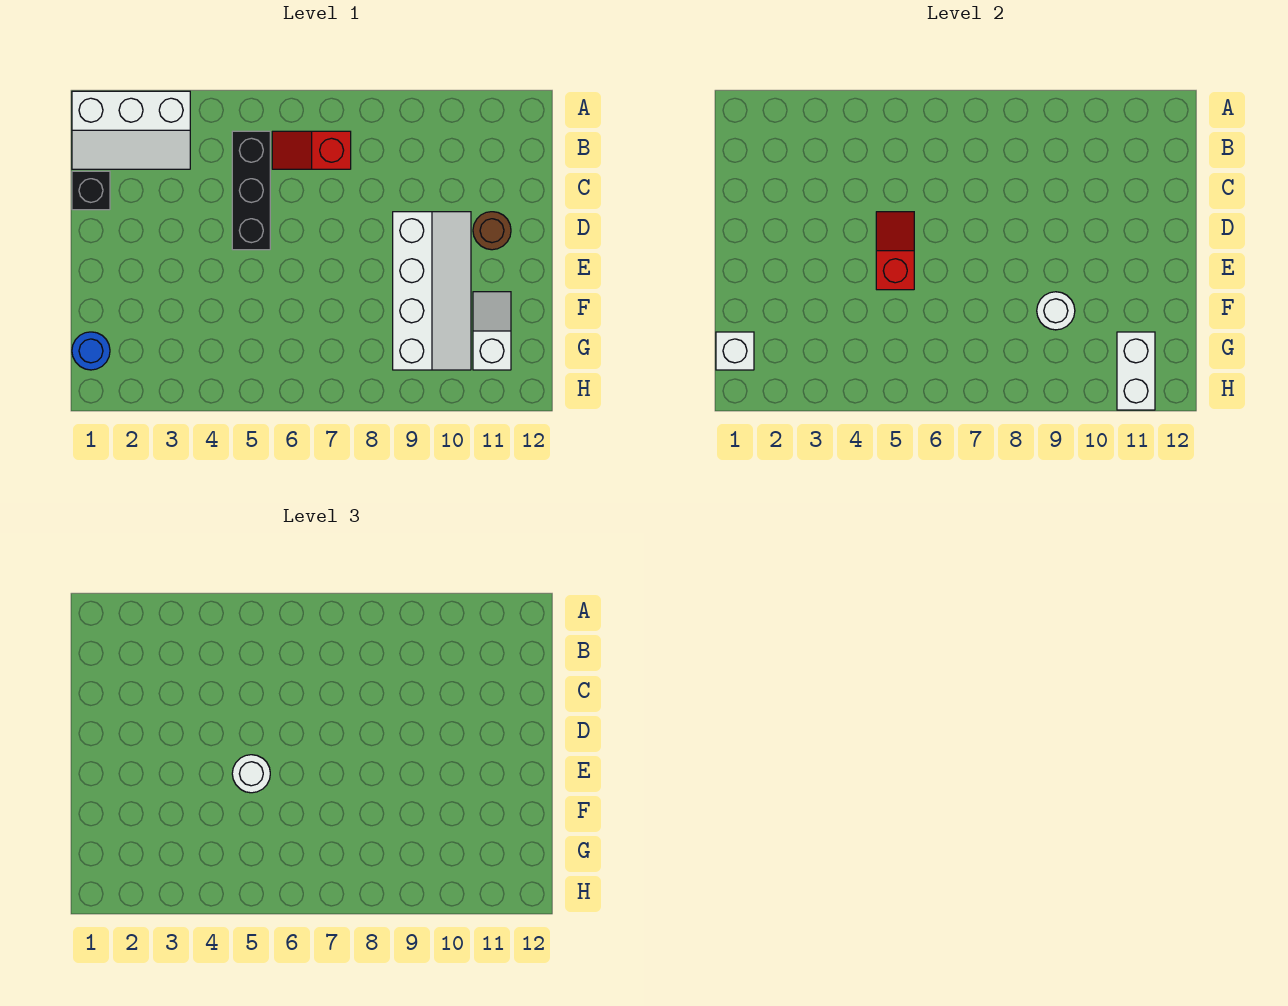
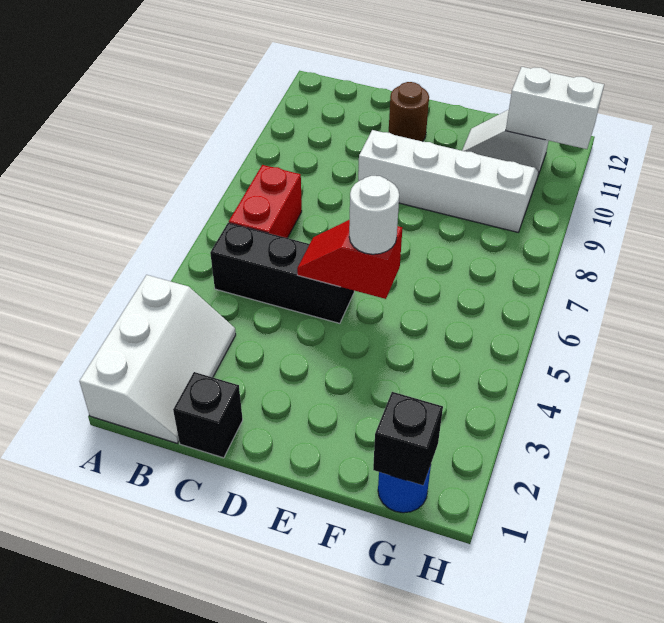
red slope B6:B7 level 1 top 7 -> red brick B6:B7 level 1
white round brick F9 level 2 -> none
white brick G1 level 2 -> black brick G1 level 2

